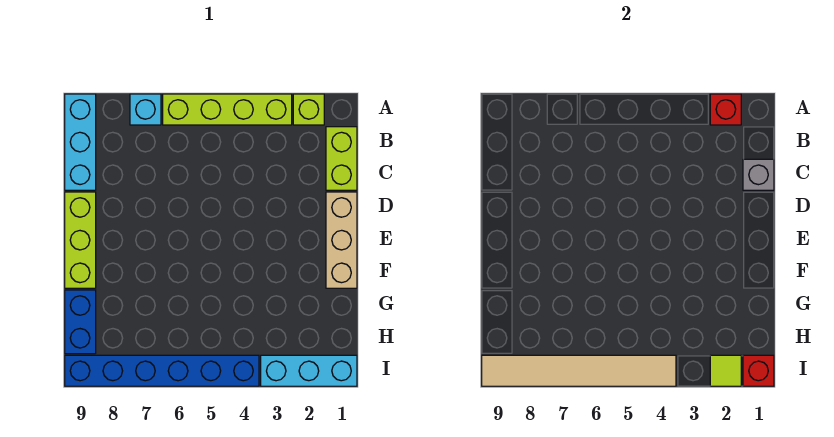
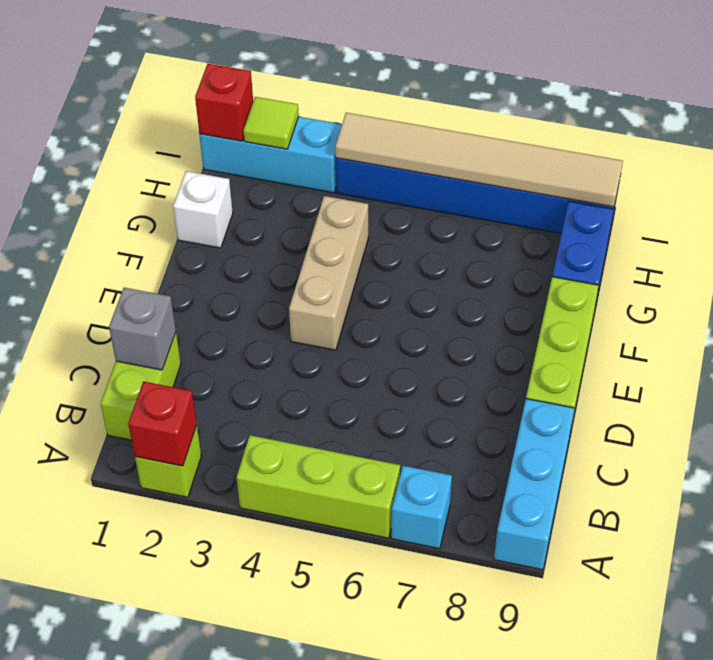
lime brick A3:A6 level 1 -> lime brick A4:A6 level 1
tan brick D1:F1 level 1 -> tan brick E4:G4 level 1
none -> white brick G1 level 1

